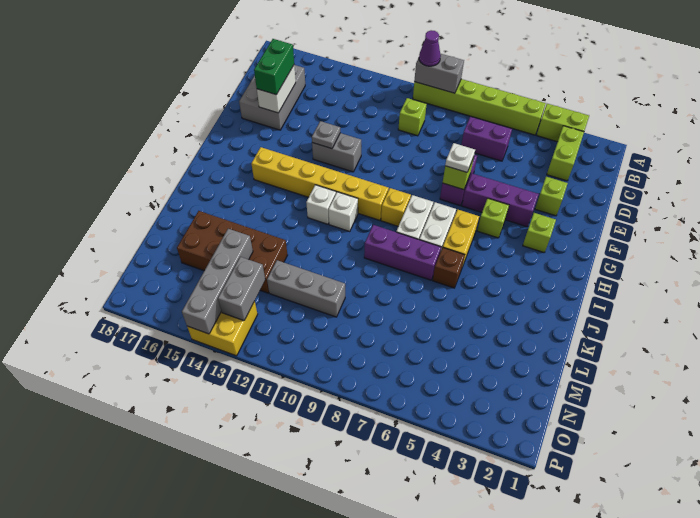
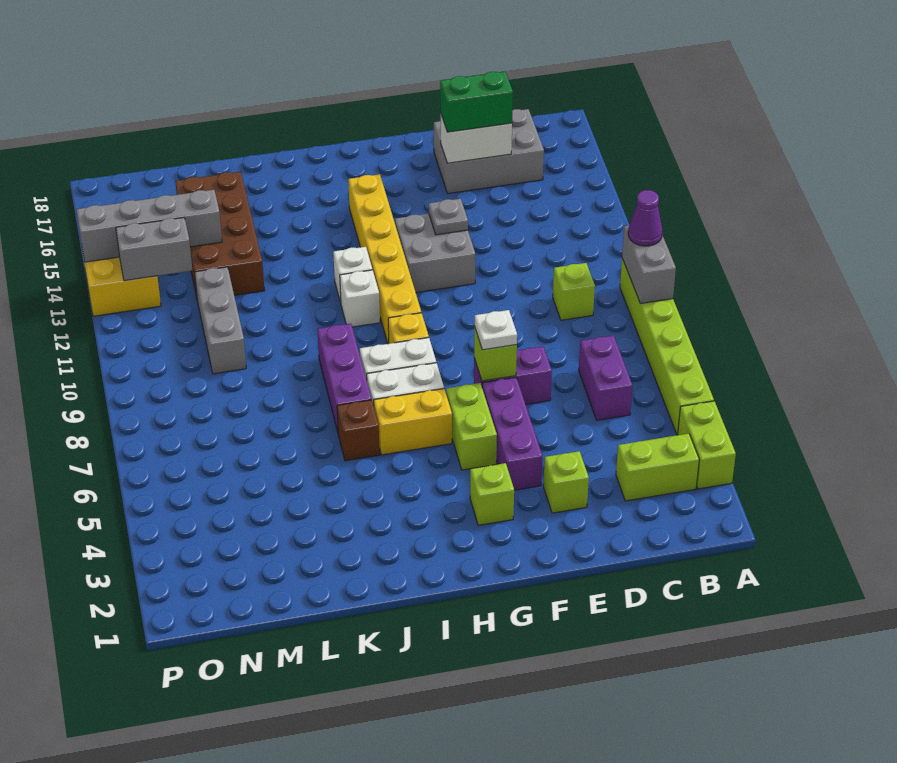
grey brick F12:F13 level 1 -> grey brick F12:G13 level 1
lime brick G5 level 1 -> lime brick G5:G6 level 1

